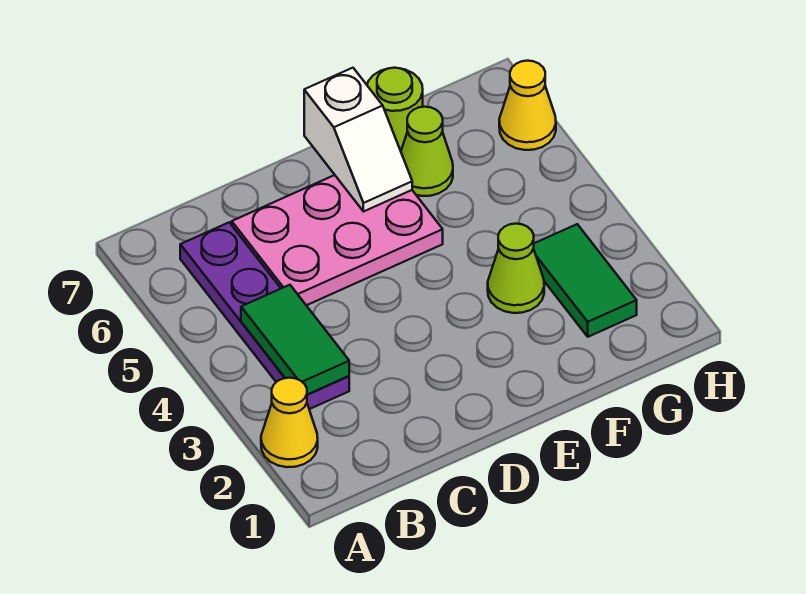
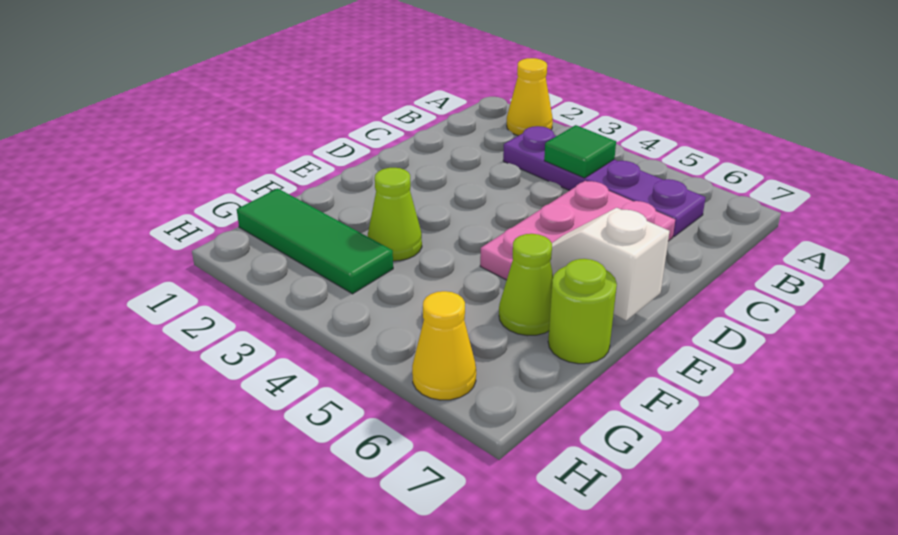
green tile B3:B4 level 2 -> green tile B4 level 2
green tile G2:G3 level 1 -> green tile G1:G3 level 1

